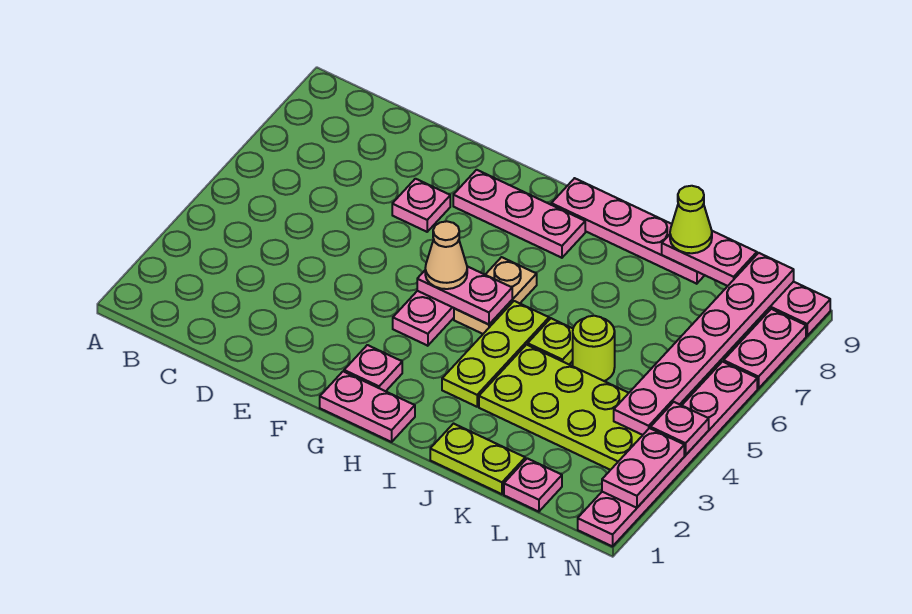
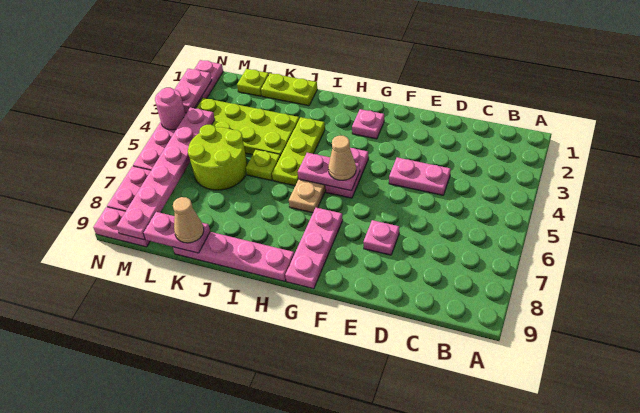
pink plate F8:H8 level 1 -> pink plate G7:G9 level 1
pink plate G1:H1 level 1 -> pink plate D4:E4 level 1
lime round brick K5 level 1 -> lime round brick K5:L6 level 1
lime cone K9 level 3 -> tan cone K9 level 3
pink plate L1 level 1 -> lime plate L1 level 1
pink plate N4 level 2 -> pink round brick N4 level 2

